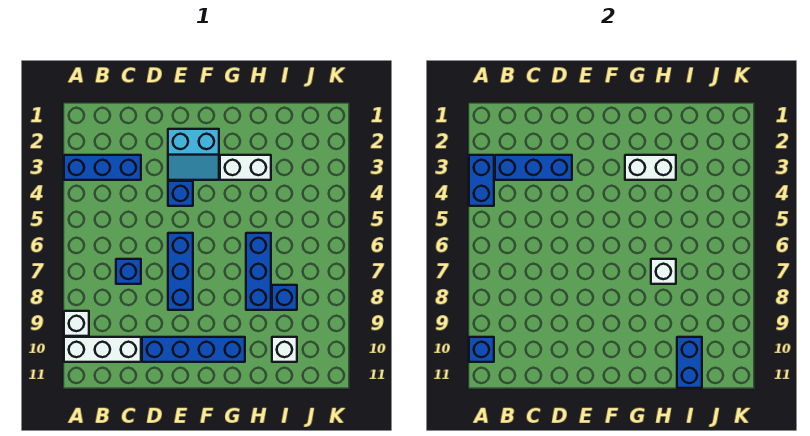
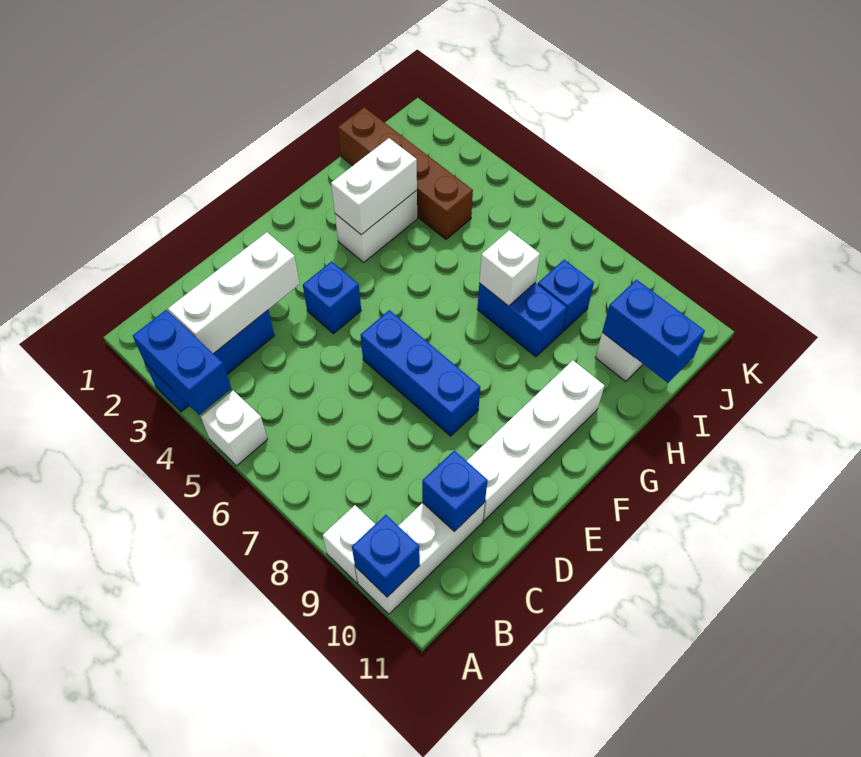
none -> white brick A5 level 1
blue brick B3:D3 level 2 -> white brick B3:D3 level 2
blue brick C7 level 1 -> blue brick C10 level 2
blue brick D10:G10 level 1 -> white brick D10:G10 level 1
cyan slope E2:F3 level 1 top 2 -> none
blue brick H6:H8 level 1 -> blue brick H7:H8 level 1
none -> brown brick I1:I4 level 1

